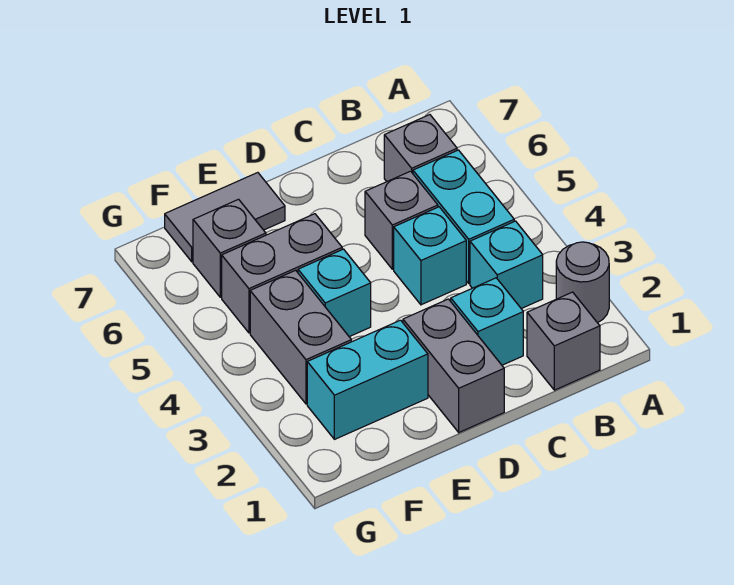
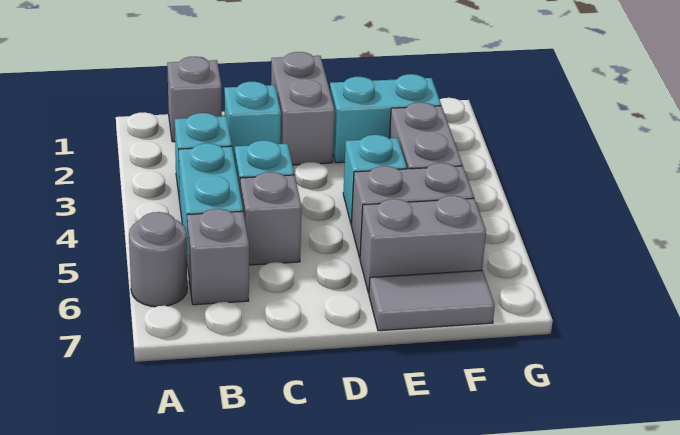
grey round brick A2 level 1 -> grey round brick A6 level 1
grey brick F6 level 1 -> grey brick E6:F6 level 1

